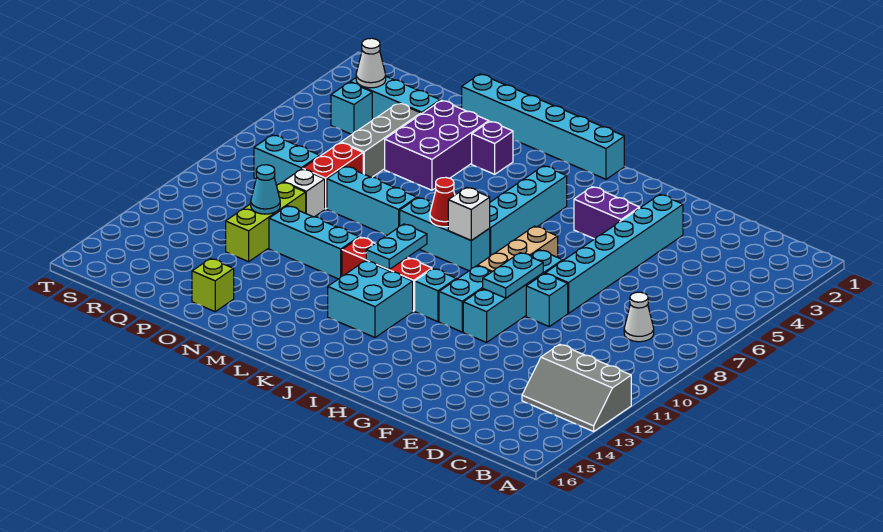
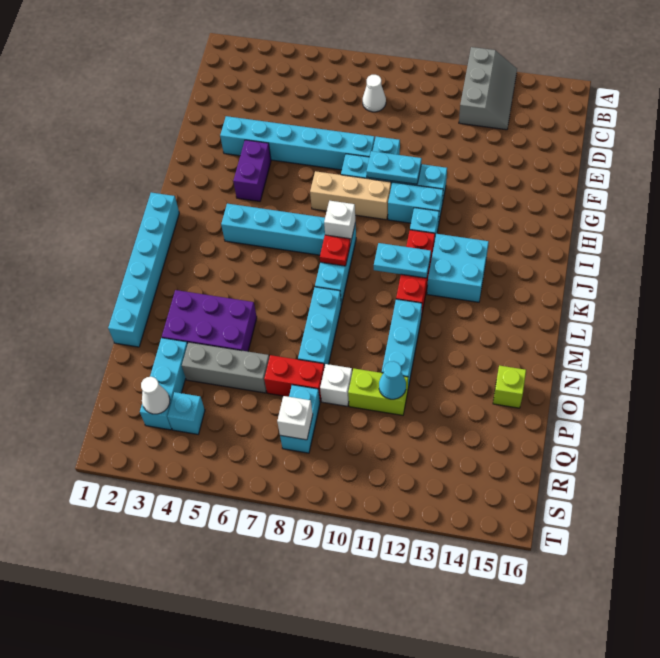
red cone K8 level 2 -> red plate K8 level 2
purple brick M3 level 1 -> none
lime brick P10:P12 level 1 -> lime brick P10:P11 level 1
none -> white brick R8 level 2

